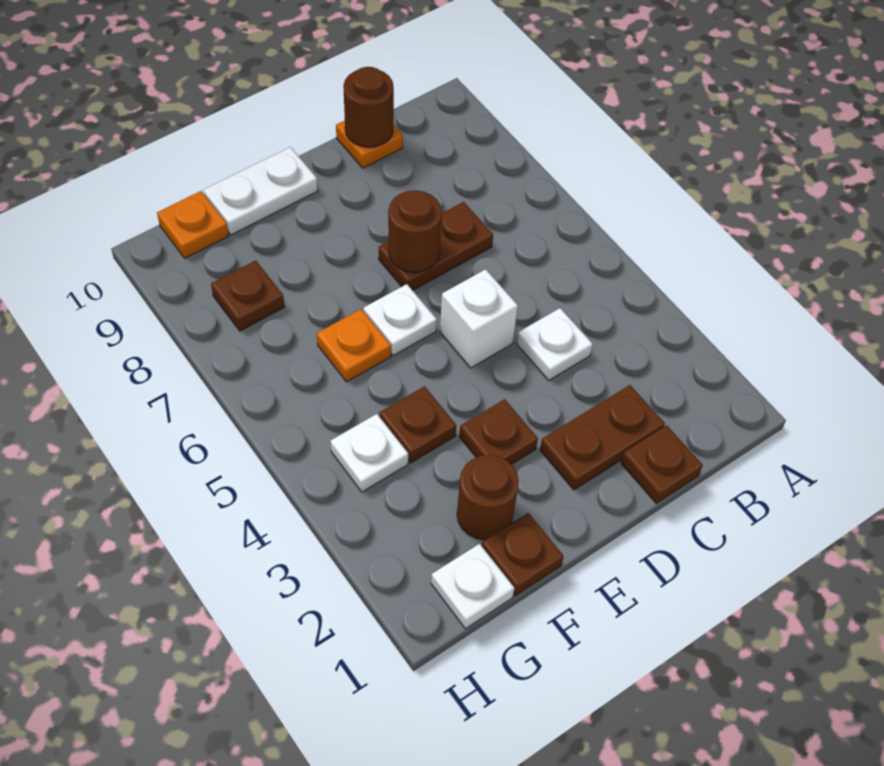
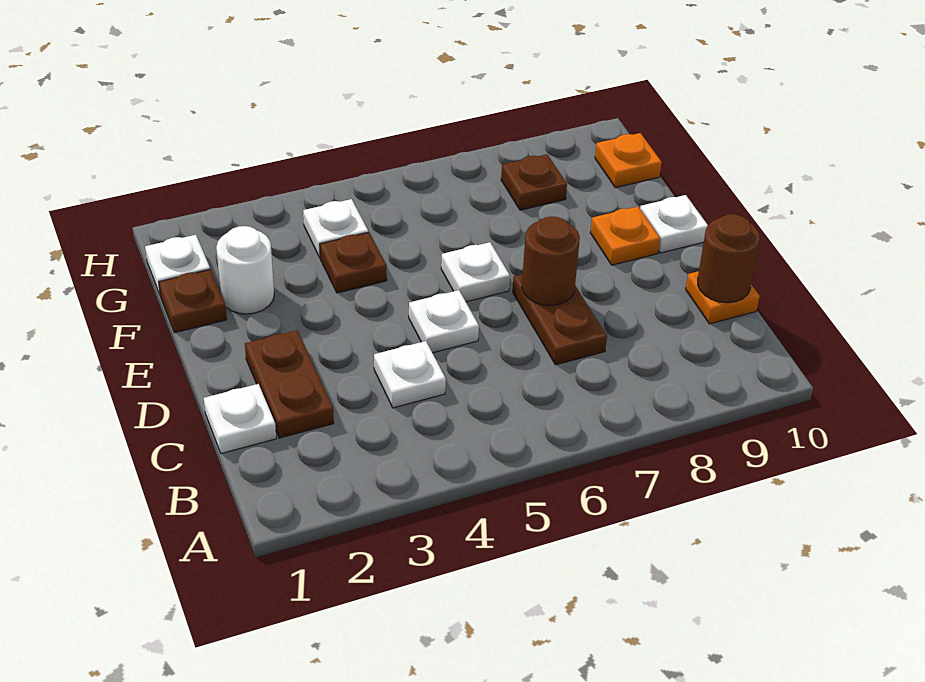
brown plate C1 level 1 -> white plate C1 level 1
white brick D5 level 1 -> white plate D5 level 1
brown plate E3 level 1 -> none
white plate E10:F10 level 1 -> white plate E10 level 1
brown round brick F2 level 1 -> white round brick F2 level 1
orange plate F6 level 1 -> orange plate E9 level 1

